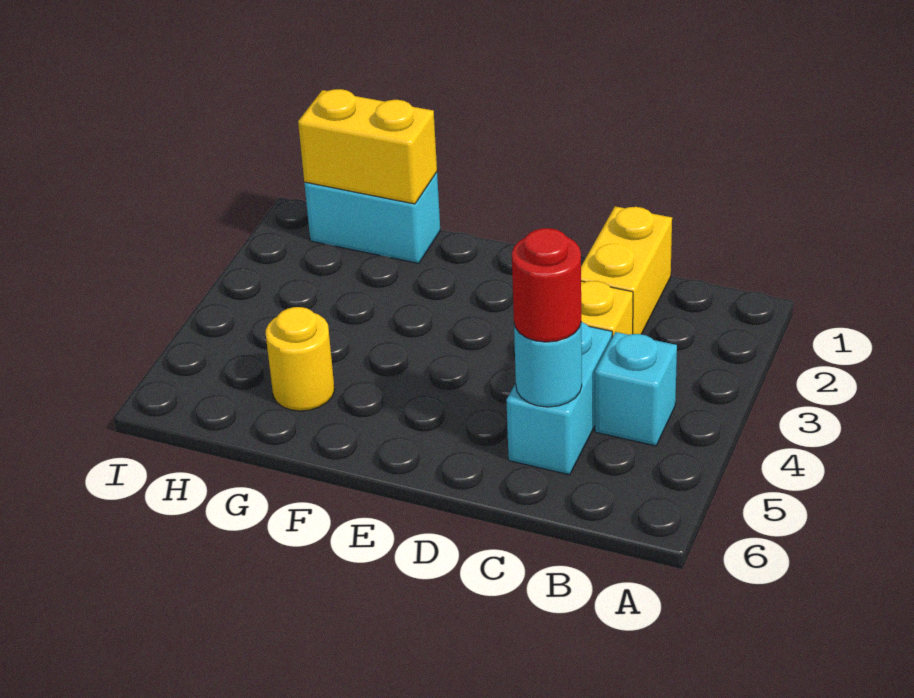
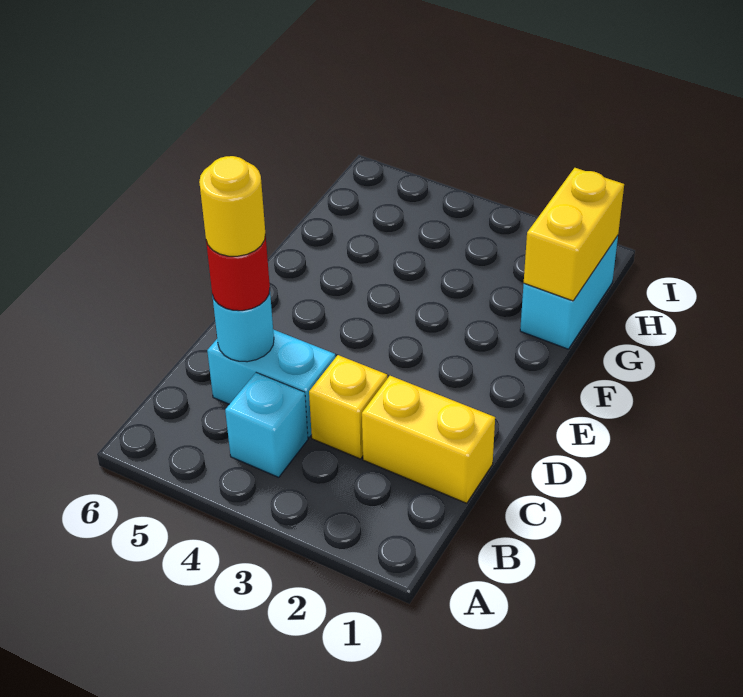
yellow round brick G5 level 1 -> yellow round brick C5 level 4

